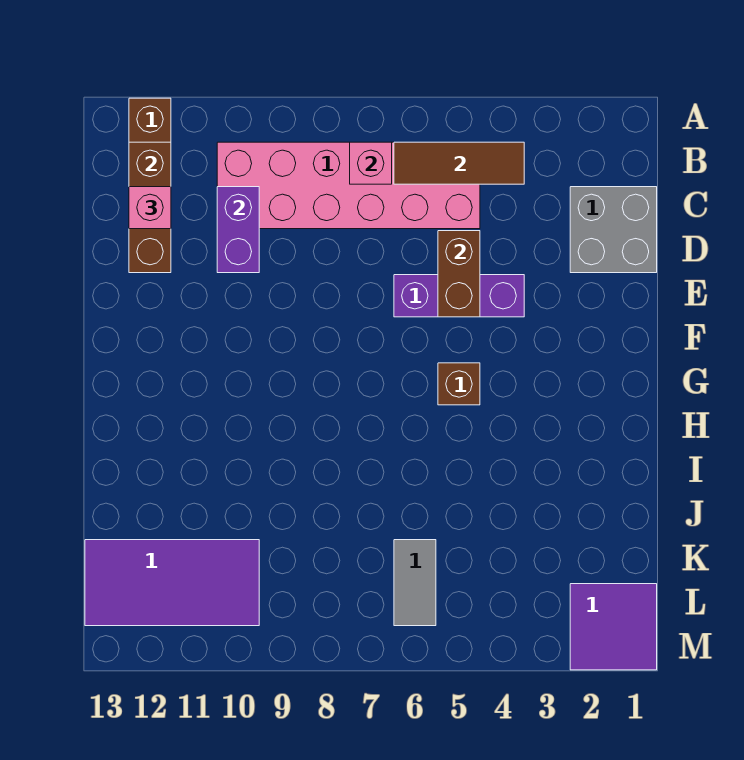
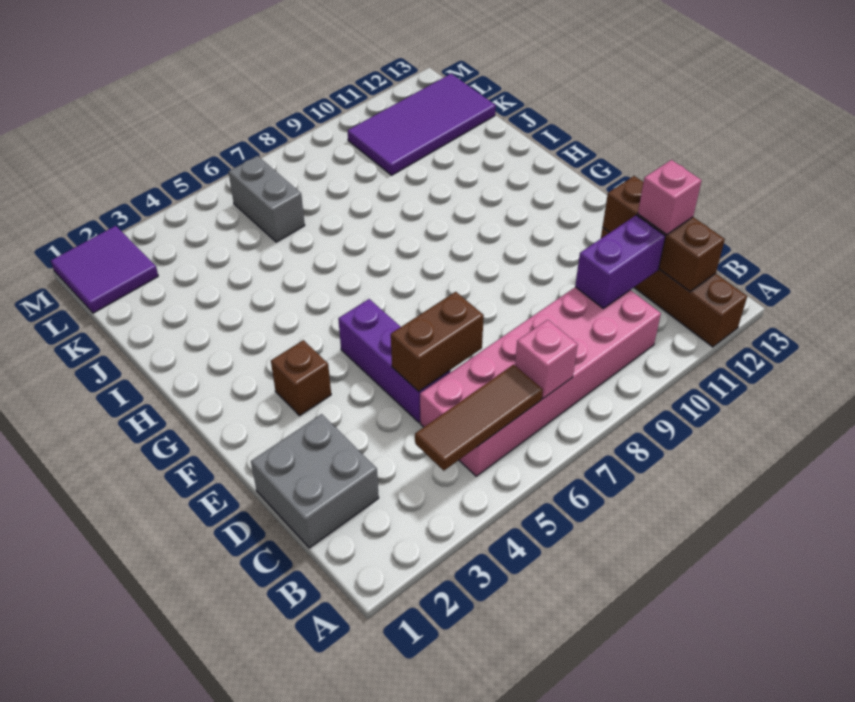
purple brick C10:D10 level 2 -> purple brick C10:C11 level 2
brown brick D5:E5 level 2 -> brown brick D5:D6 level 2
purple brick E4:E6 level 1 -> purple brick D5:F5 level 1
brown brick G5 level 1 -> brown brick F3 level 1
grey tile K6:L6 level 1 -> grey brick K6:L6 level 1

